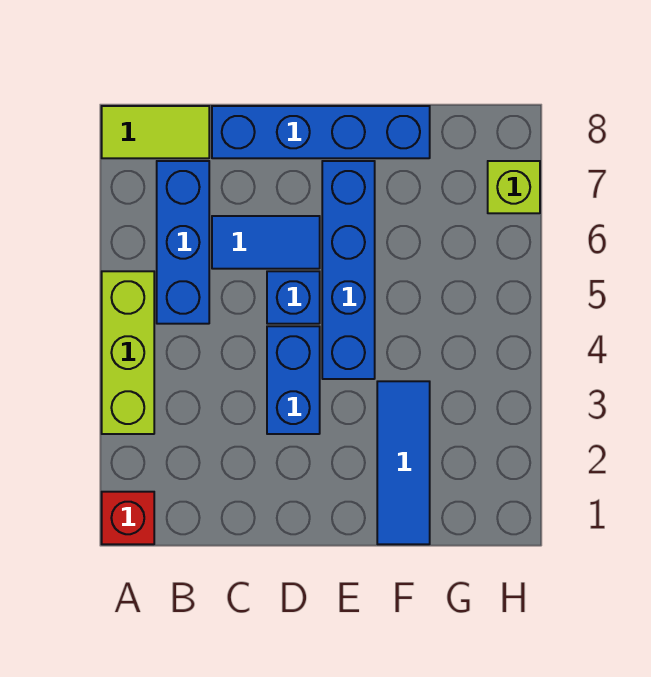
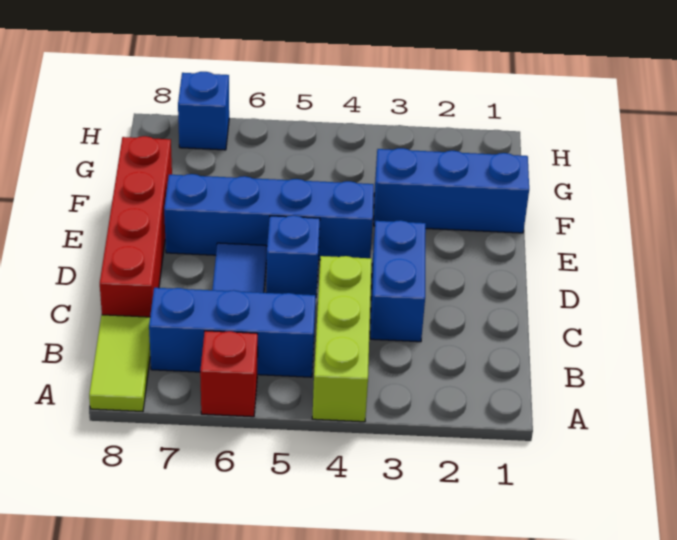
red brick A1 level 1 -> red brick A6 level 1
lime brick A3:A5 level 1 -> lime brick A4:C4 level 1
blue brick C8:F8 level 1 -> red brick C8:F8 level 1
blue brick D3:D4 level 1 -> blue brick C3:D3 level 1
blue tile F1:F3 level 1 -> blue brick F1:F3 level 1
lime brick H7 level 1 -> blue brick H7 level 1

